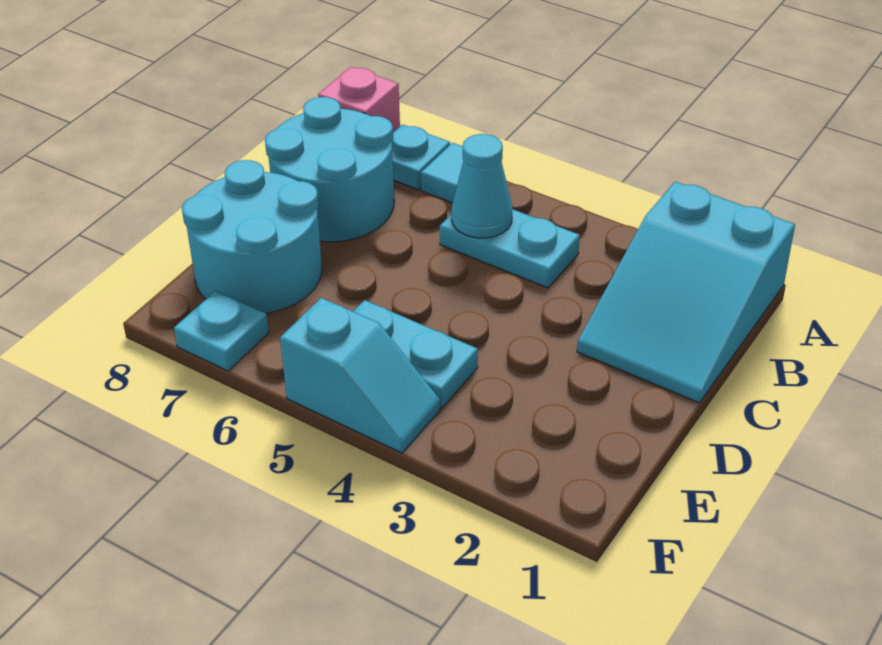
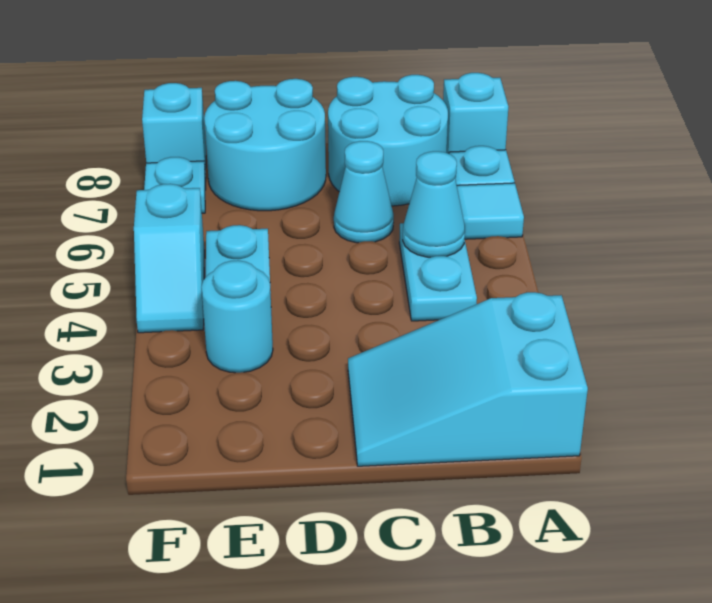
pink brick A8 level 1 -> cyan brick A8 level 1
none -> cyan cone C6 level 1
none -> cyan round brick E3 level 1
none -> cyan brick F8 level 1

